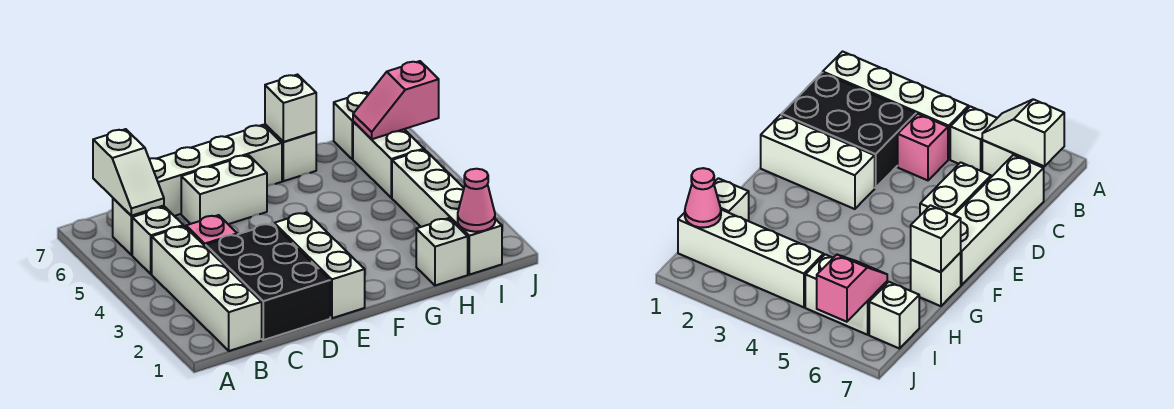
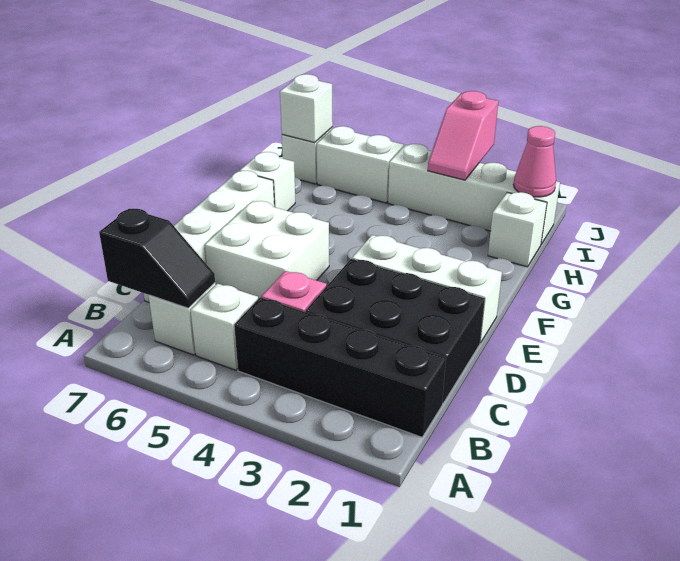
white brick B1:B4 level 1 -> black brick B1:B4 level 1
white slope B6:B7 level 2 top 7 -> black slope B6:B7 level 2 top 7
white brick D6:E6 level 1 -> white brick D5:E6 level 1
white brick G7 level 2 -> white brick I7 level 2
pink slope I6:J6 level 2 top J -> pink slope I3:J3 level 2 top J

